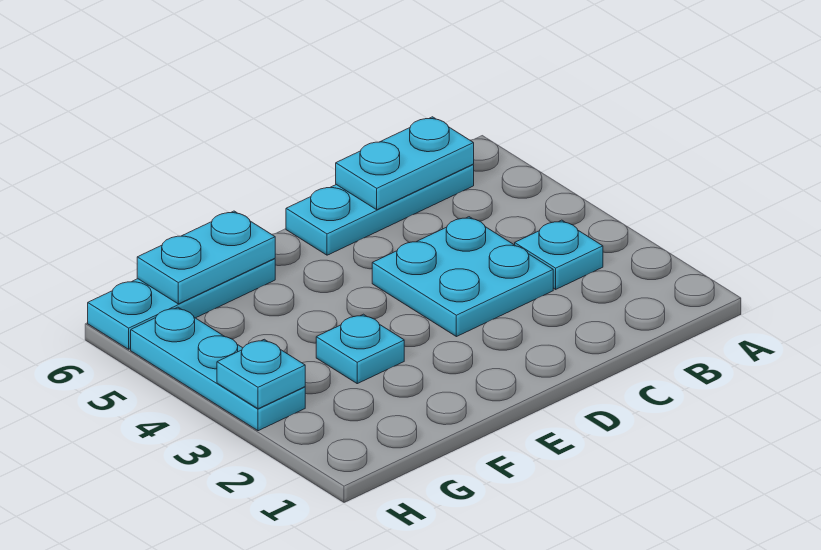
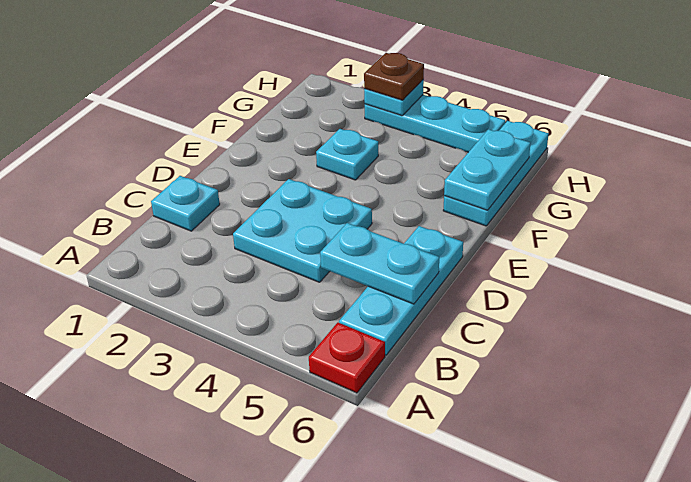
none -> red plate A6 level 1
cyan plate B3 level 1 -> cyan plate C1 level 1
cyan plate B6:C6 level 2 -> cyan plate C5:C6 level 2
none -> brown plate H3 level 3

